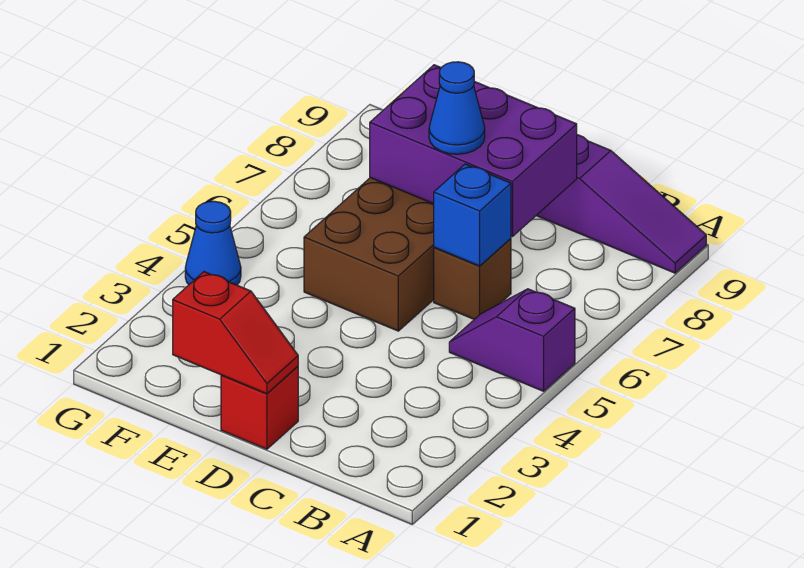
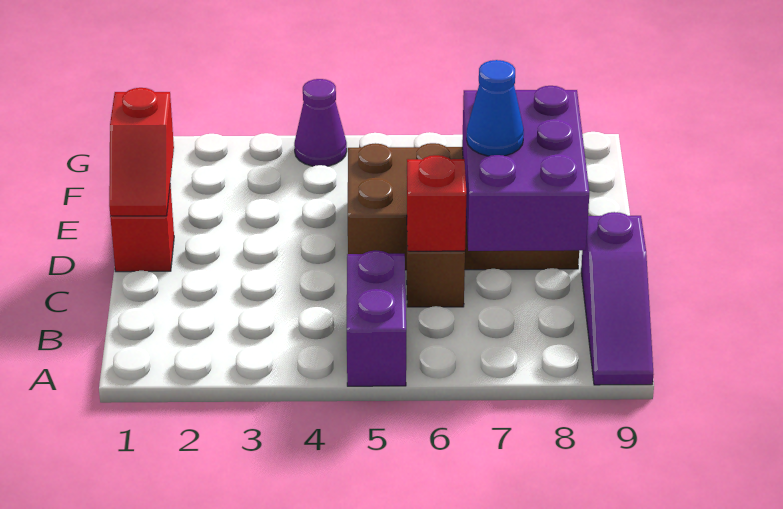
purple slope A5:B5 level 1 top A -> purple brick A5:B5 level 1
blue brick C6 level 2 -> red brick C6 level 2
blue cone G4 level 1 -> purple cone G4 level 1

